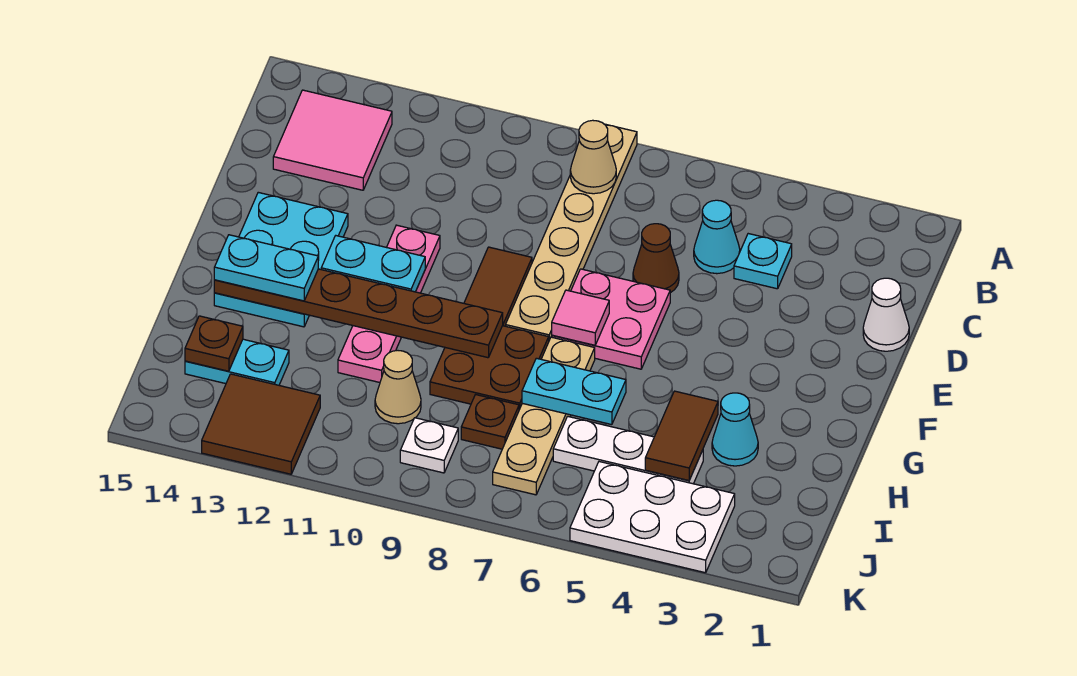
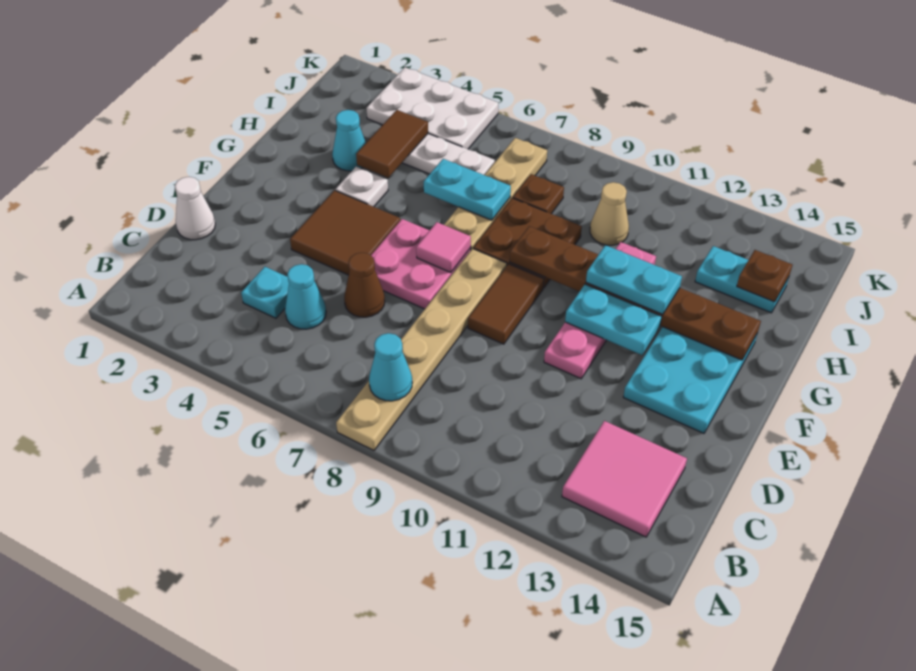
tan cone B8 level 2 -> cyan cone B8 level 2
cyan plate G13:G14 level 3 -> cyan plate G11:G12 level 3
white plate J9 level 1 -> white plate G4 level 1
brown tile J12:K13 level 1 -> brown tile E4:F5 level 1

